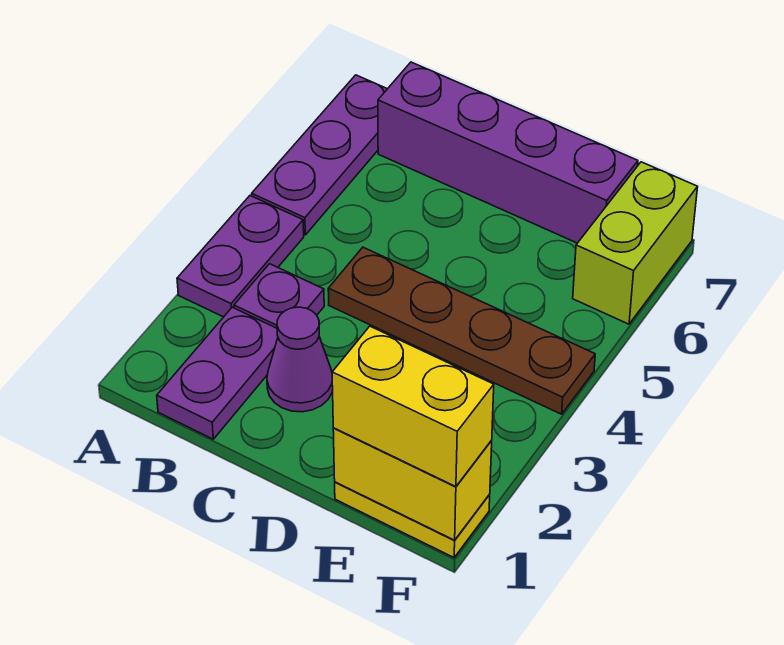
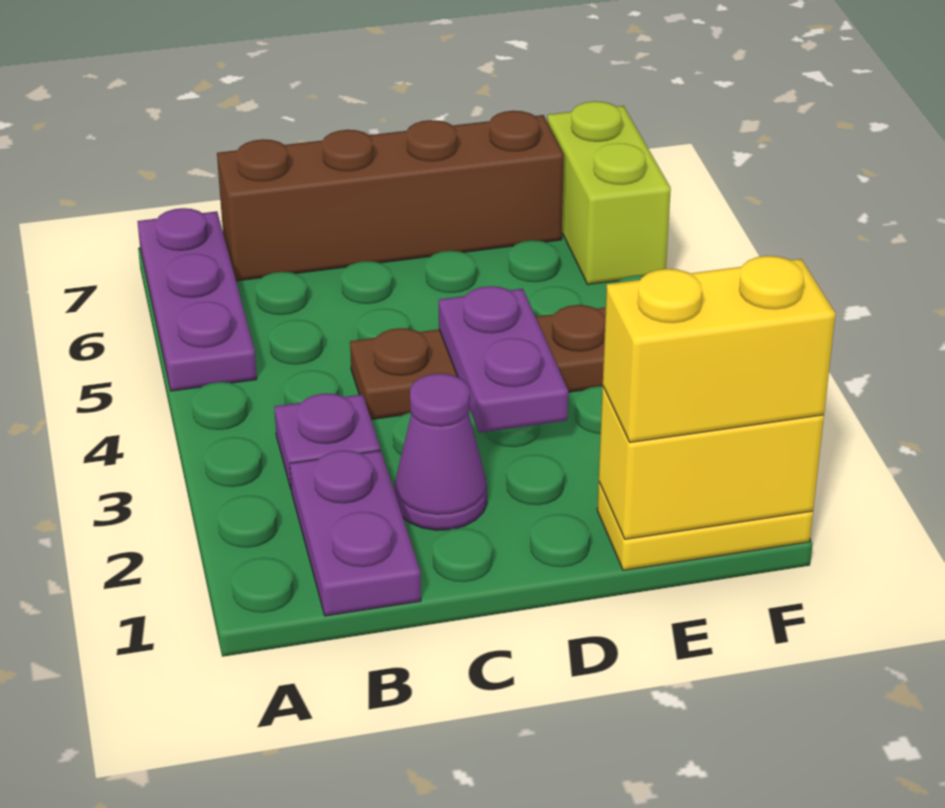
purple plate A3:A4 level 1 -> purple plate D3:D4 level 2
purple brick B7:E7 level 1 -> brown brick B7:E7 level 1

